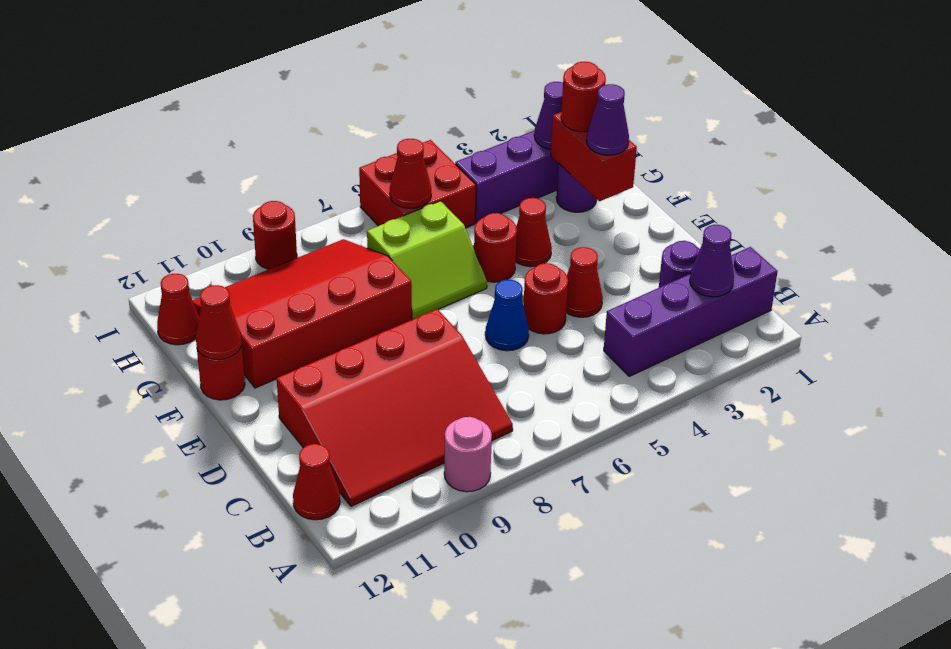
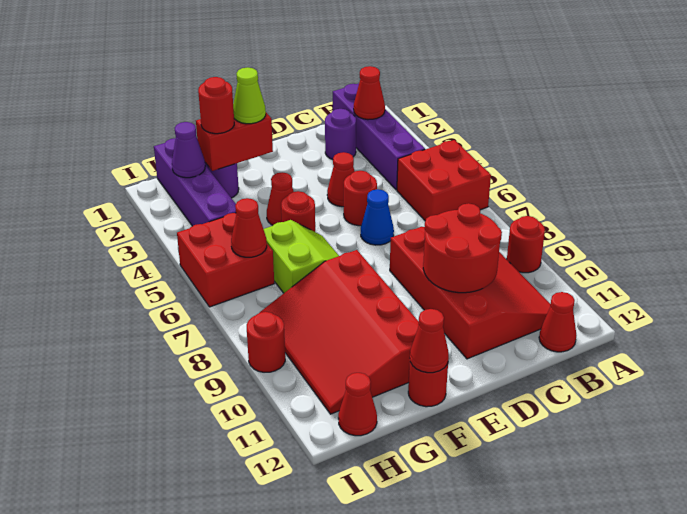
none -> red brick A5:B6 level 1
pink round brick A9 level 1 -> red round brick A9 level 1
purple cone B2 level 2 -> red cone B2 level 2
none -> red round brick C9:D10 level 2
purple cone F2 level 3 -> lime cone F2 level 3

